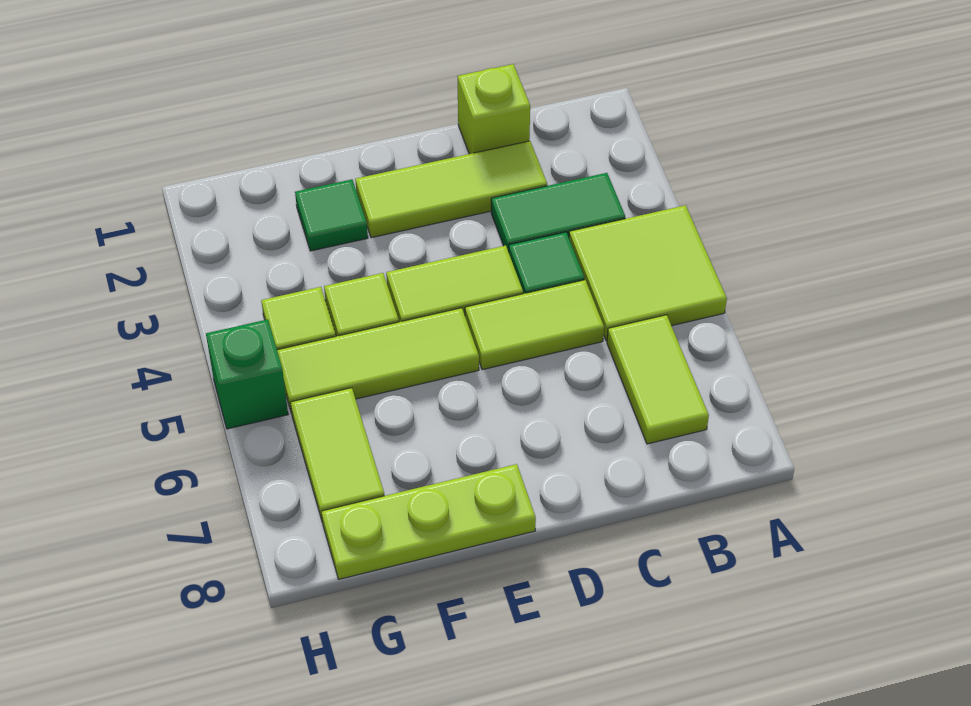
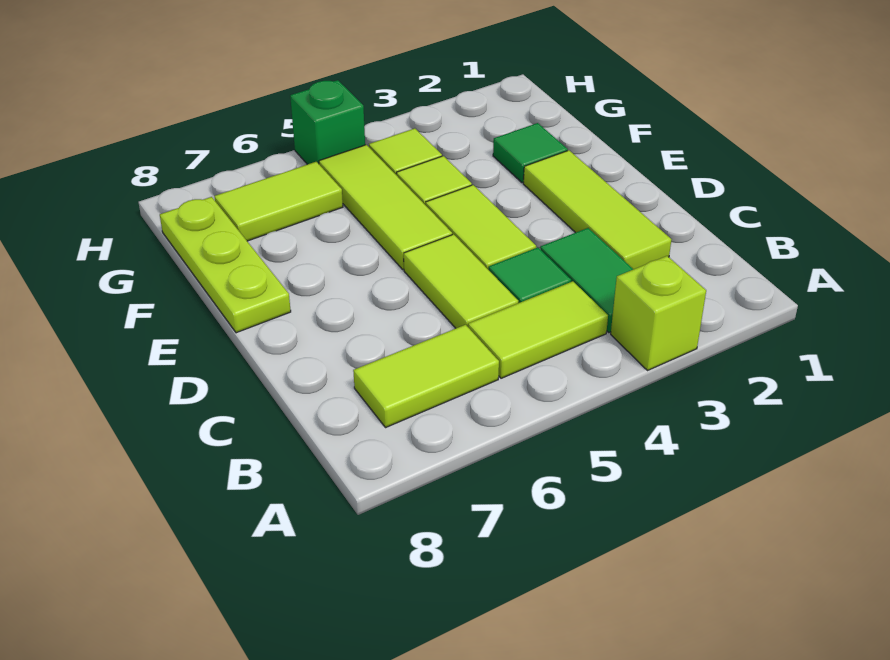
lime tile A4:B5 level 1 -> lime tile B4:B5 level 1
lime brick C1 level 1 -> lime brick A3 level 1

